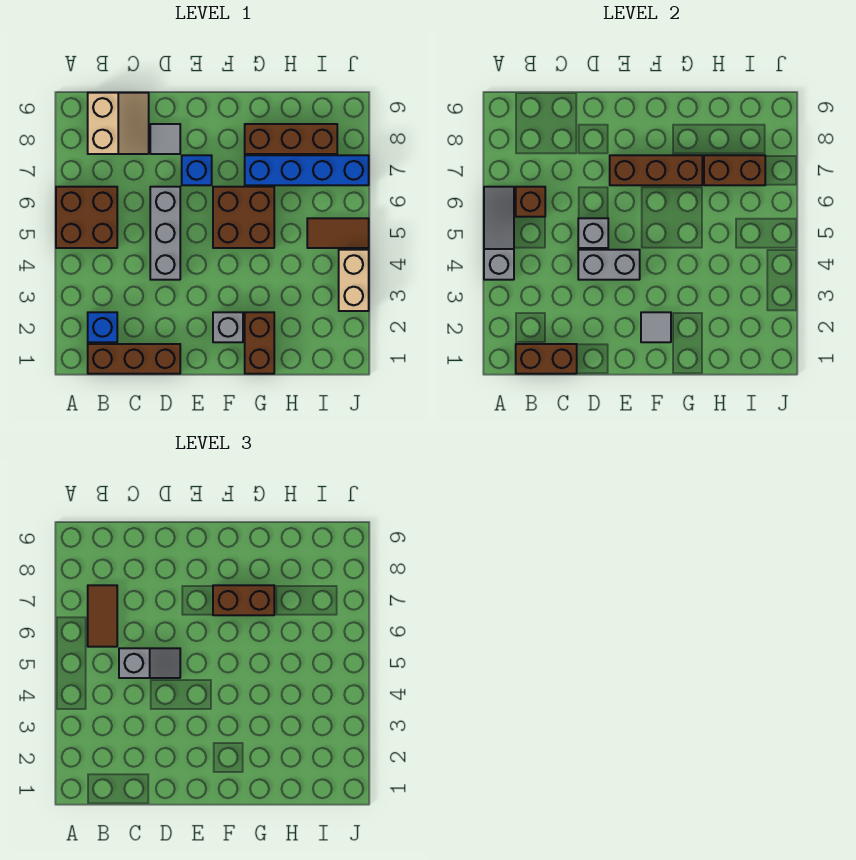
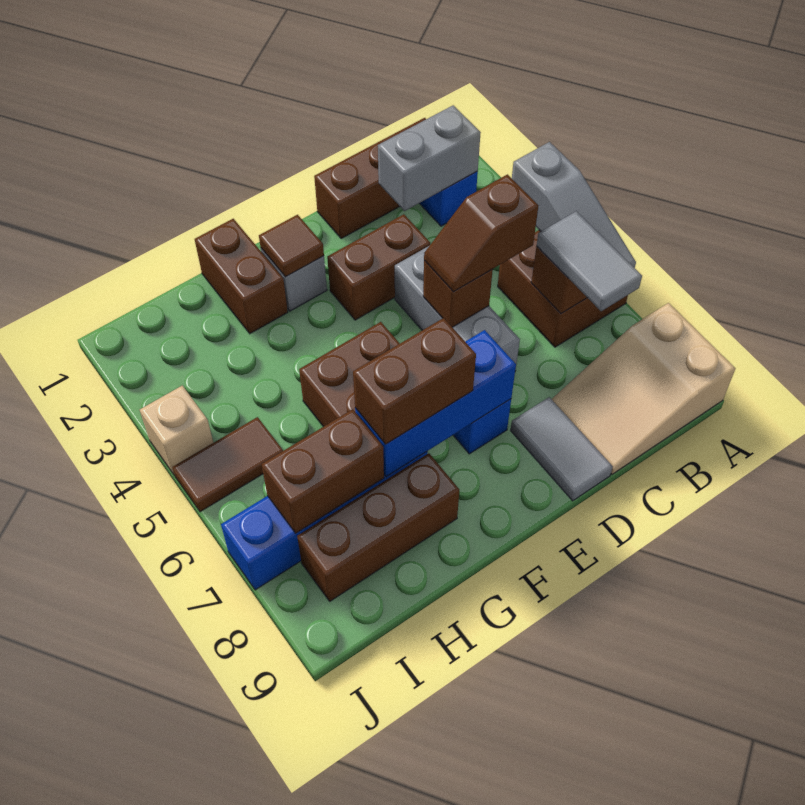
brown brick B1:C1 level 2 -> brown brick D3:E3 level 1
brown tile B6:B7 level 3 -> grey tile B6:B7 level 3
tan slope B8:C9 level 1 top B -> tan slope A8:C9 level 1 top A
grey slope C5:D5 level 3 top C -> brown slope C5:D5 level 3 top C
grey brick D4:E4 level 2 -> grey brick B2:C2 level 2
grey brick D5 level 2 -> brown brick D5 level 2
grey tile D8 level 1 -> grey tile D8:D9 level 1
brown brick E7:G7 level 2 -> blue brick E7:G7 level 2
grey tile F2 level 2 -> brown tile F2 level 2
tan brick J3:J4 level 1 -> tan brick J4 level 1

